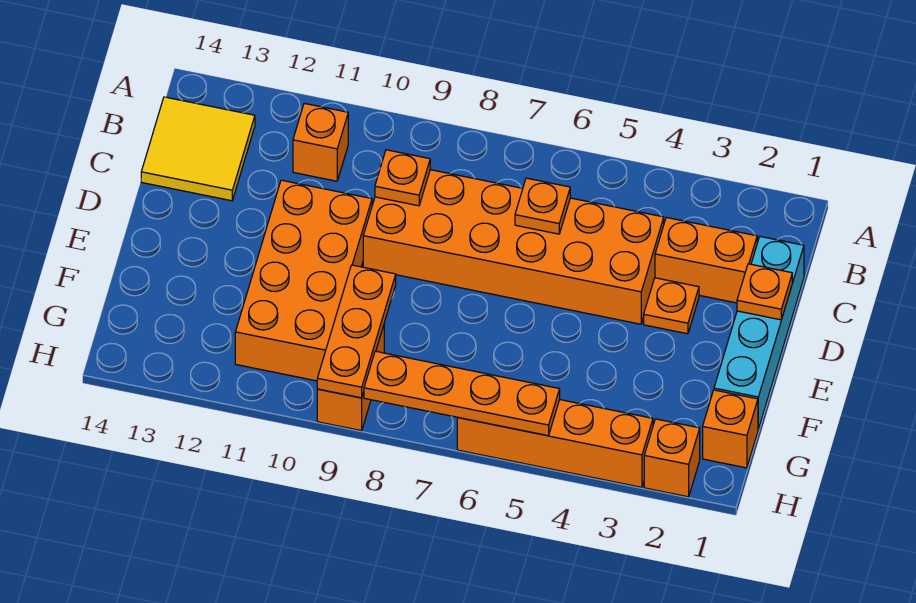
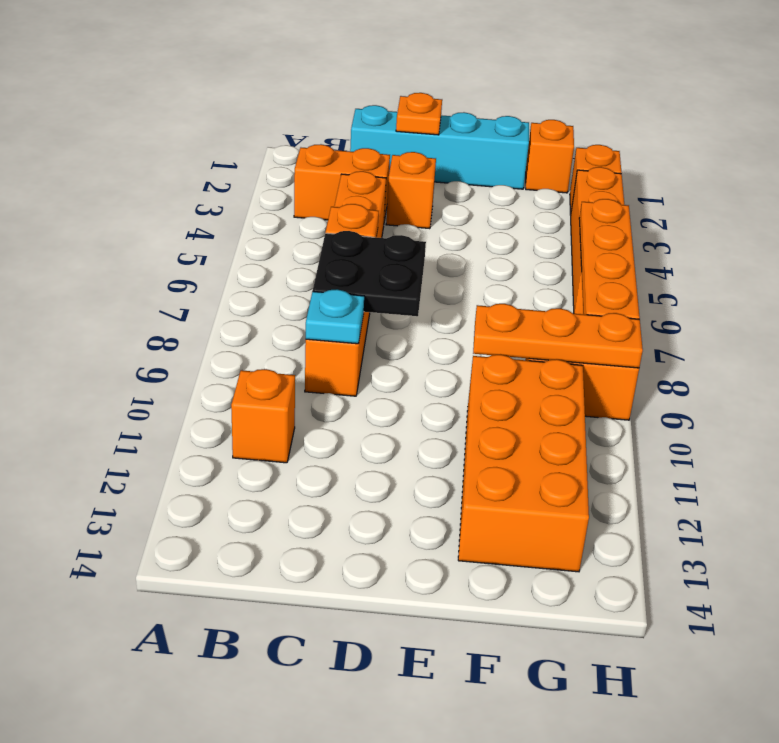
yellow tile B13:C14 level 1 -> none
orange brick C2:C3 level 1 -> orange brick B3:C3 level 1
orange brick C4:D9 level 1 -> orange brick C4:C9 level 1
none -> black plate C7:D8 level 2
orange plate C9 level 2 -> cyan plate C9 level 2
orange plate D3 level 1 -> orange brick D3 level 1
orange brick D10:G11 level 1 -> orange brick F10:G13 level 1

